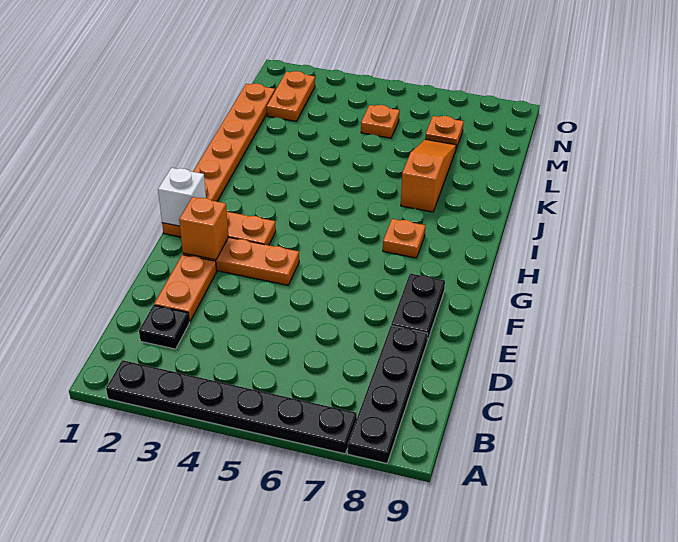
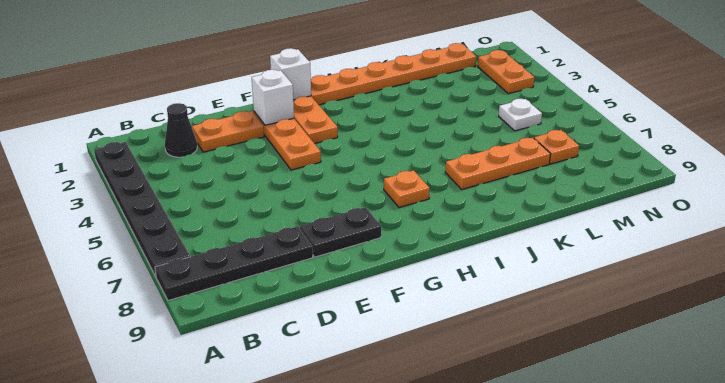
black plate C2 level 1 -> black cone C2 level 1
orange brick F2 level 2 -> white brick F2 level 2
orange slope J7:L7 level 1 top J -> orange plate J7:L7 level 1
orange plate M2:N2 level 1 -> orange plate N2:N3 level 1
orange plate M5 level 1 -> white plate M5 level 1

